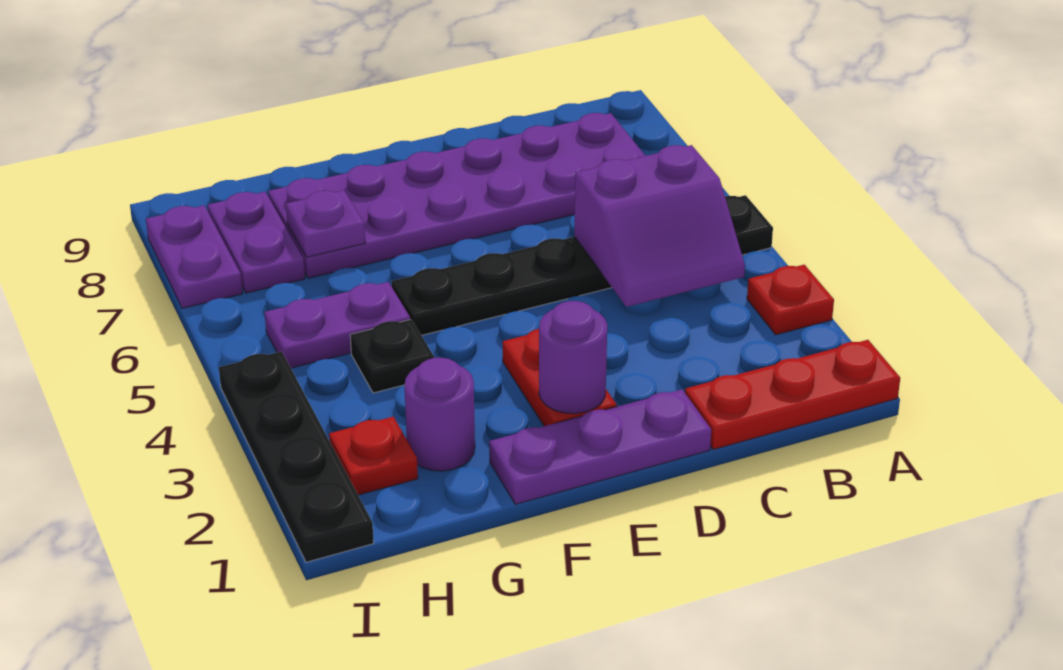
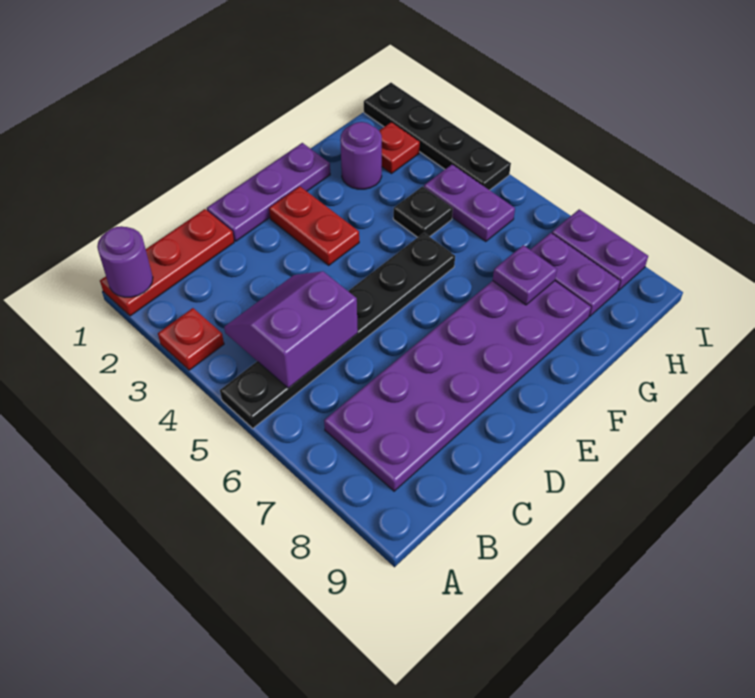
purple round brick E2 level 2 -> purple round brick A1 level 2
purple plate G5:H5 level 1 -> purple plate H4:H5 level 1

